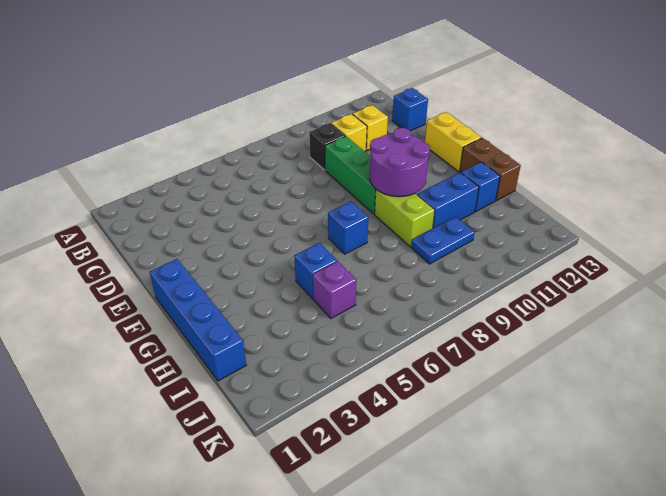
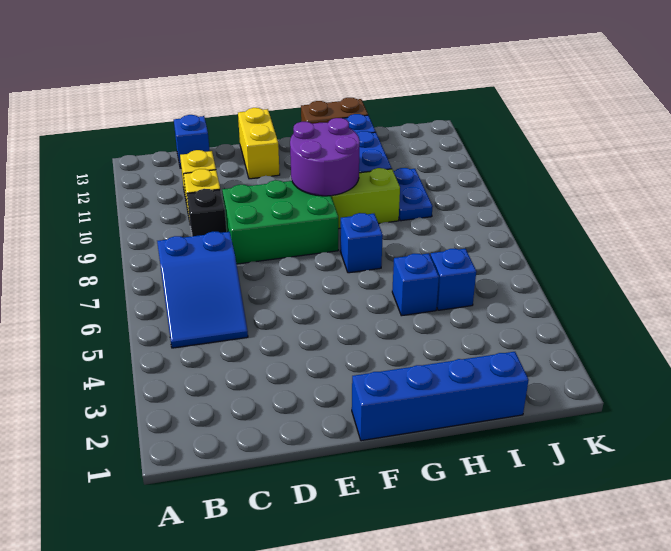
none -> blue slope B5:C7 level 1 top 7
green brick D9:F9 level 1 -> green brick D8:F9 level 1
yellow brick E13:F13 level 1 -> yellow brick E12:E13 level 1
purple brick I5 level 1 -> blue brick I5 level 1

